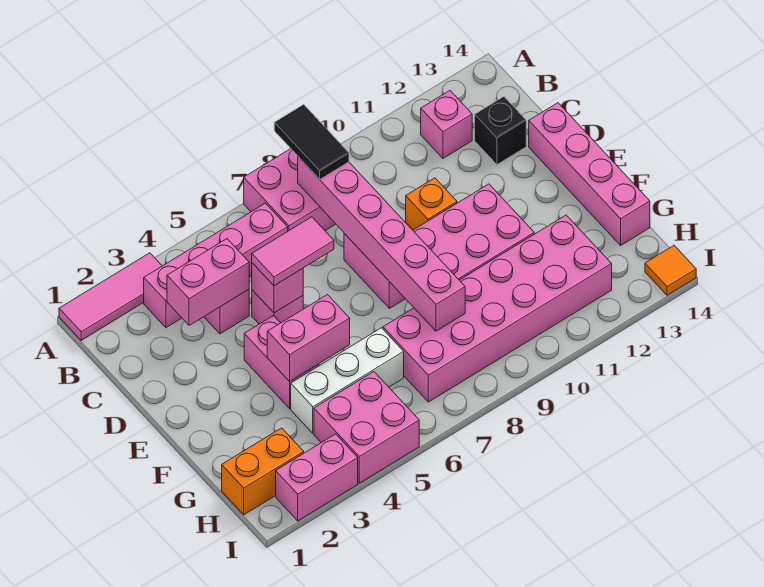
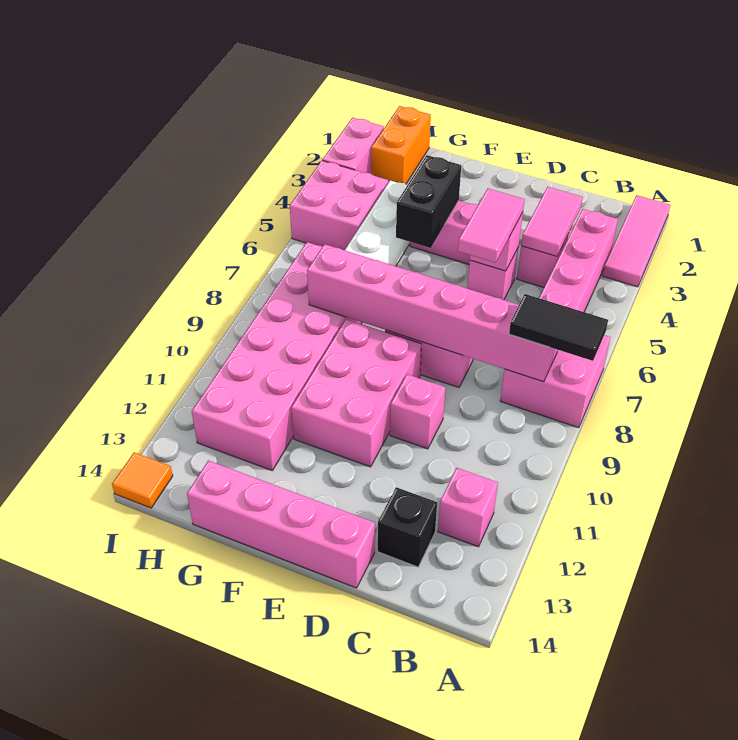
pink brick C3:C4 level 2 -> pink tile C3:C4 level 2
orange brick D10 level 1 -> pink brick D10 level 1
pink brick F4:F5 level 2 -> black brick F4:F5 level 2

